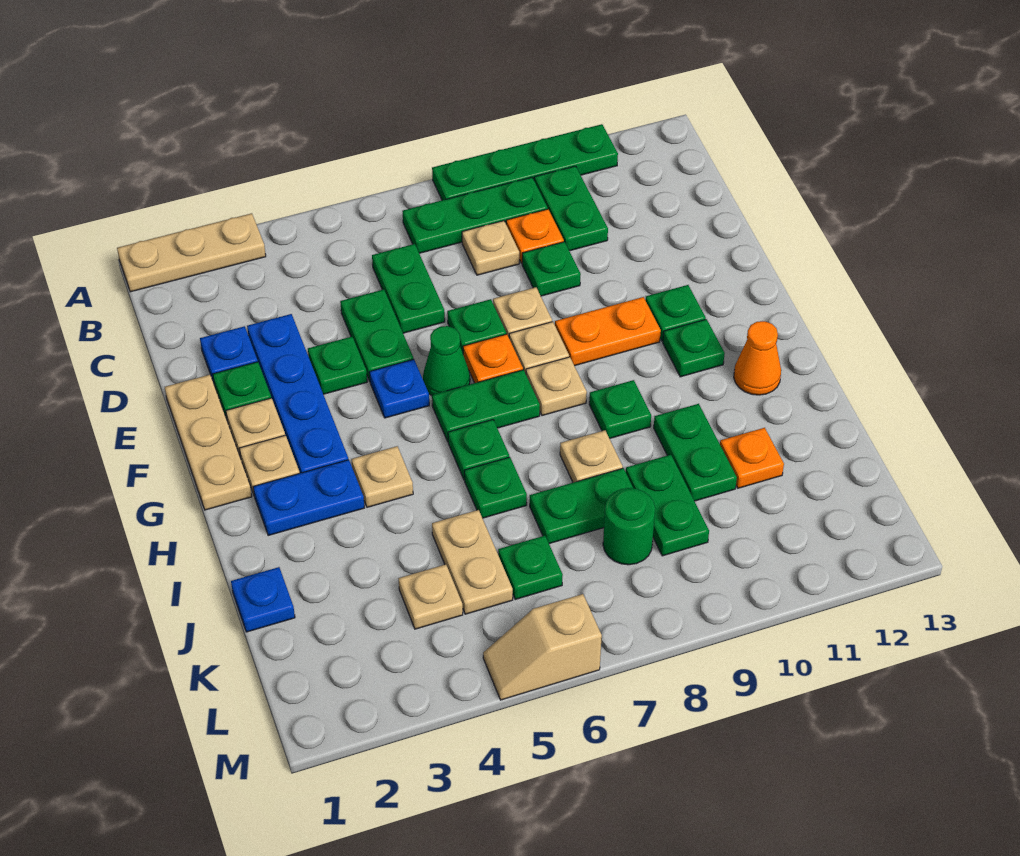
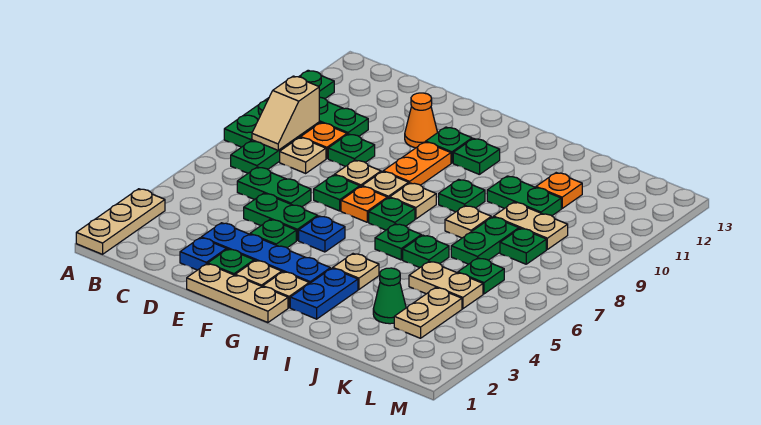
green cone F6 level 1 -> green cone J3 level 1
green plate G6:G7 level 1 -> green plate G7 level 1
orange cone H12 level 1 -> orange cone E11 level 1
blue plate J1 level 1 -> none
green plate J9:K9 level 1 -> tan plate J9:K9 level 1
tan plate K4 level 1 -> tan plate K3:K4 level 1
green round brick K8 level 1 -> green plate K8 level 1
tan slope M5:M6 level 1 top 6 -> tan slope B8:B9 level 2 top 9

